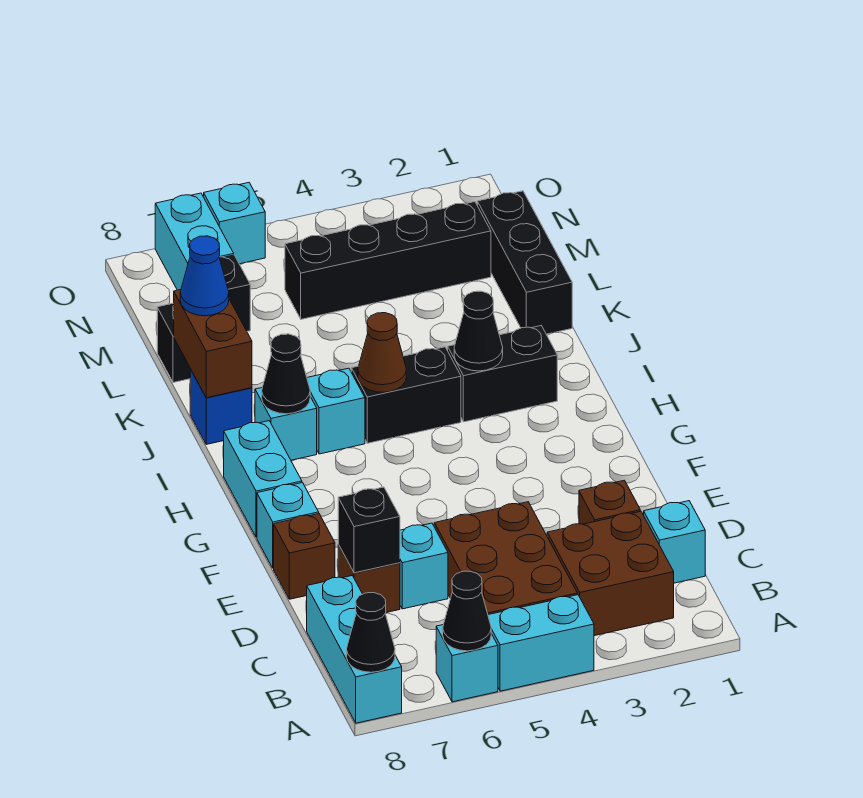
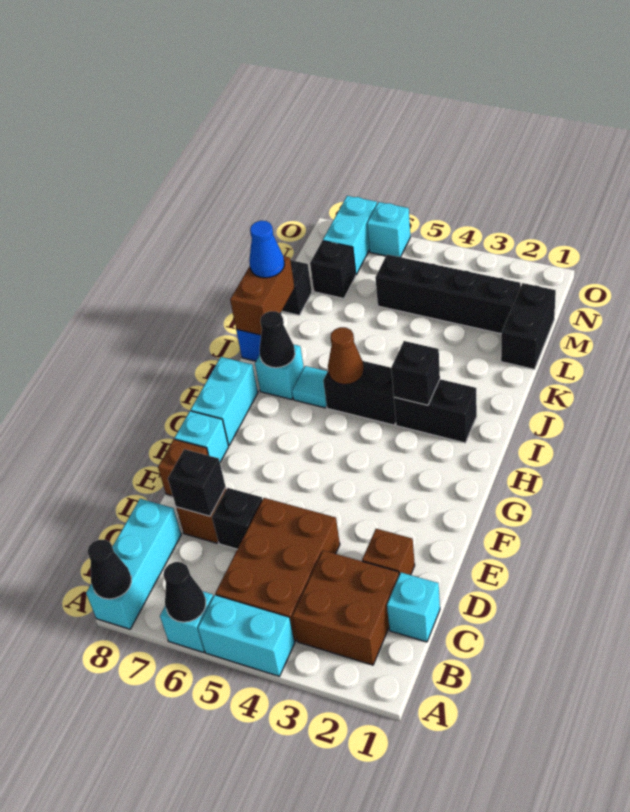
cyan brick D6 level 1 -> black brick D6 level 1
black cone I3 level 2 -> black brick I3 level 2
cyan brick I6 level 1 -> cyan tile I6 level 1
black brick K1:M1 level 1 -> black brick L1:M1 level 1

